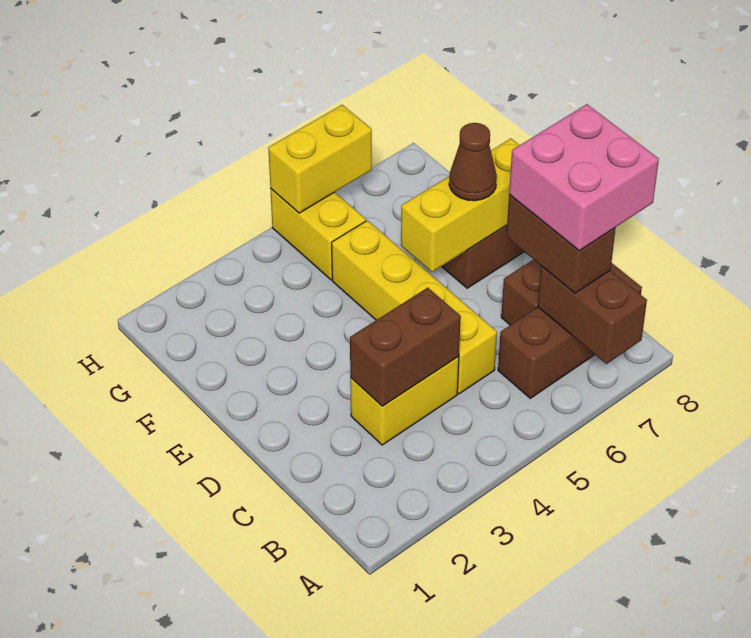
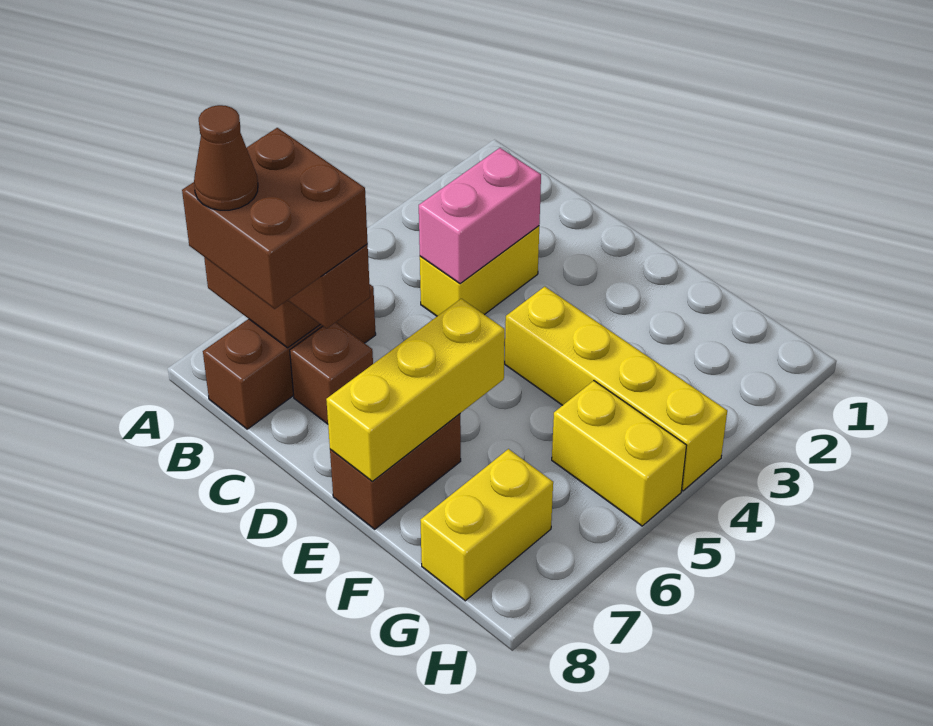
pink brick B7:C8 level 4 -> brown brick B7:C8 level 4
brown brick C3:C4 level 2 -> pink brick C3:C4 level 2
yellow brick C5:F5 level 1 -> yellow brick E4:H4 level 1
brown cone E7 level 3 -> brown cone B8 level 5
yellow brick H5:H6 level 2 -> yellow brick G7:G8 level 1

